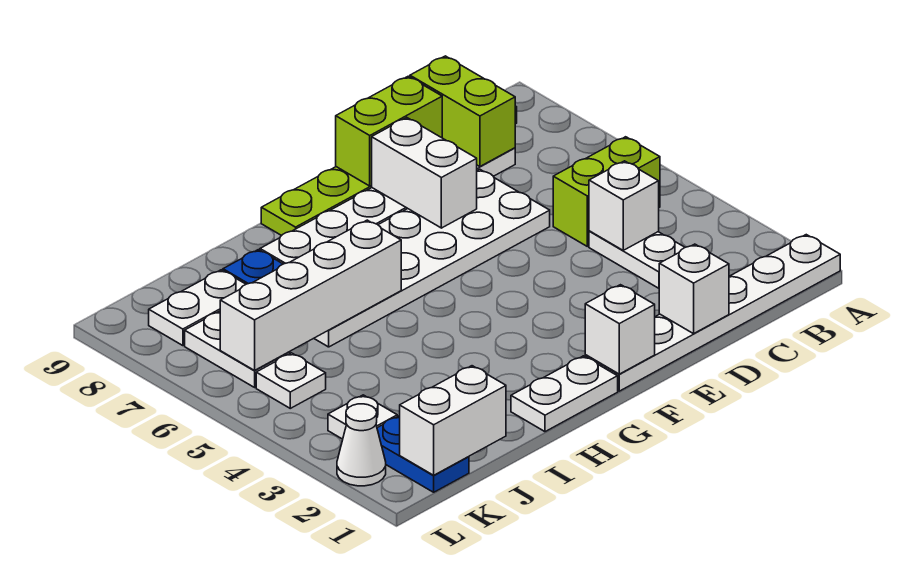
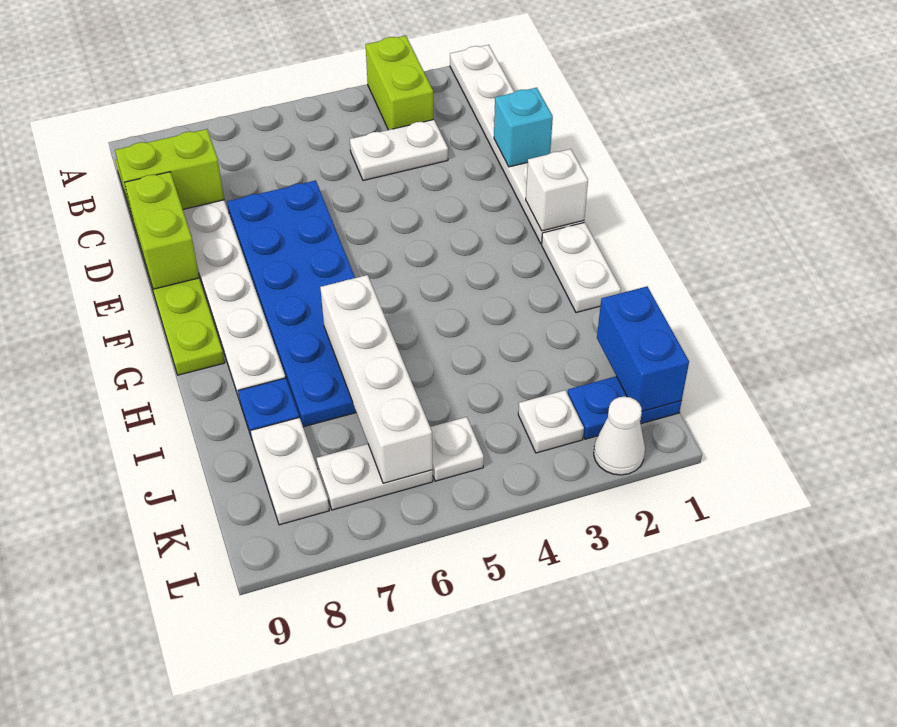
lime brick B5:C5 level 1 -> lime brick A3:B3 level 1
white brick C4 level 2 -> none
white brick D1 level 2 -> cyan brick D1 level 2
white plate D6:I7 level 1 -> blue plate D6:I7 level 1
white brick E7:E8 level 2 -> none
white brick J1:K1 level 2 -> blue brick J1:K1 level 2

